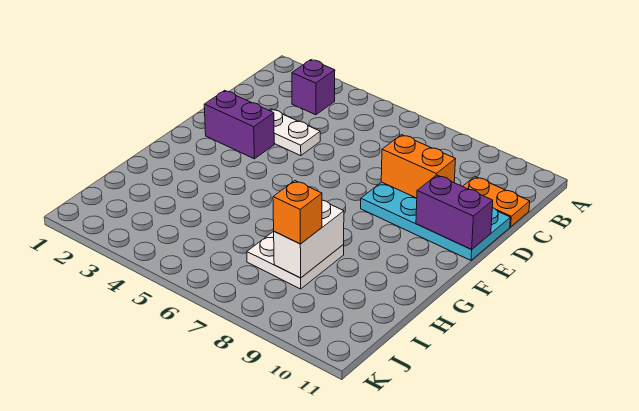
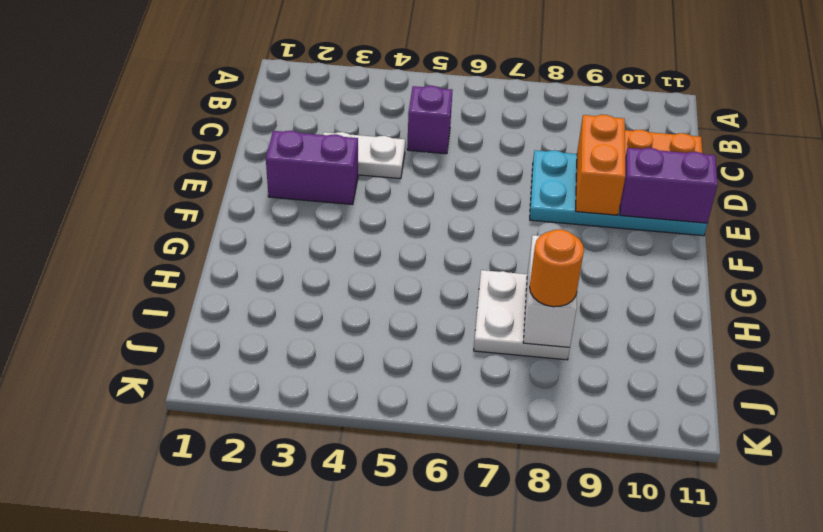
purple brick B3 level 1 -> purple brick C5 level 1
orange brick D8:D9 level 2 -> orange brick D9:E9 level 2
orange brick I8 level 3 -> orange round brick I8 level 3

